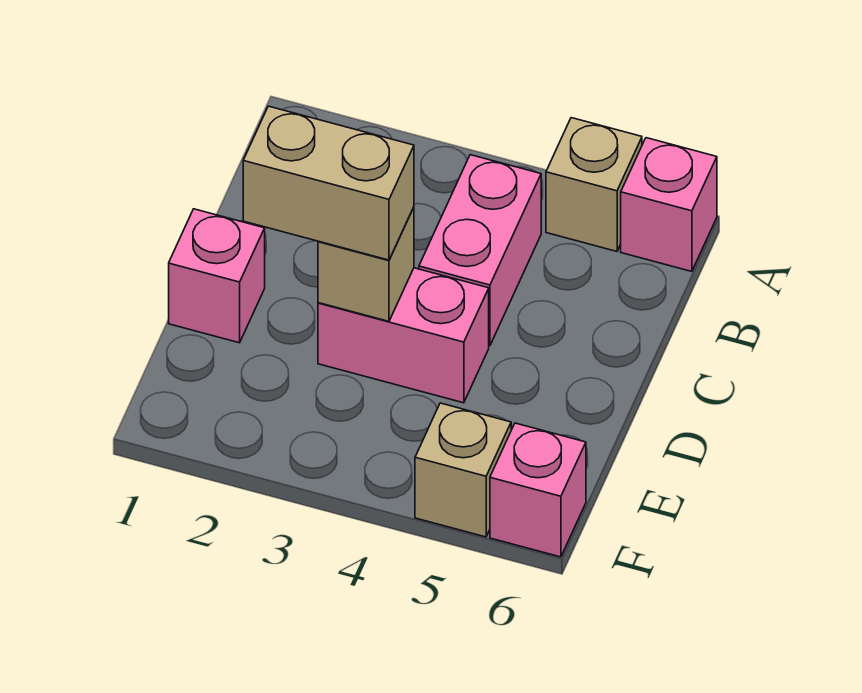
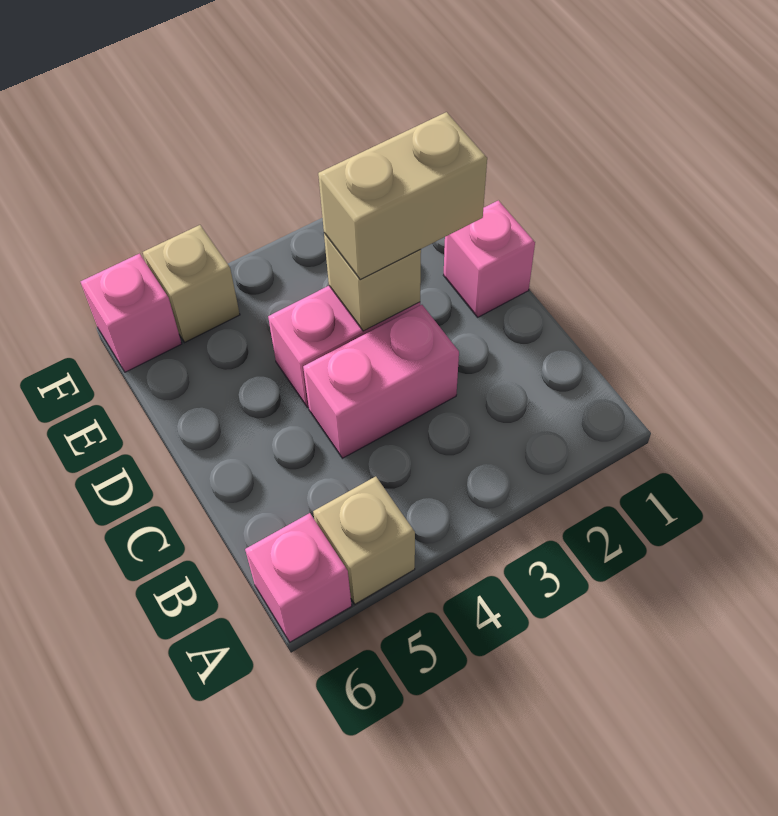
pink brick B4:C4 level 1 -> pink brick C3:C4 level 1

